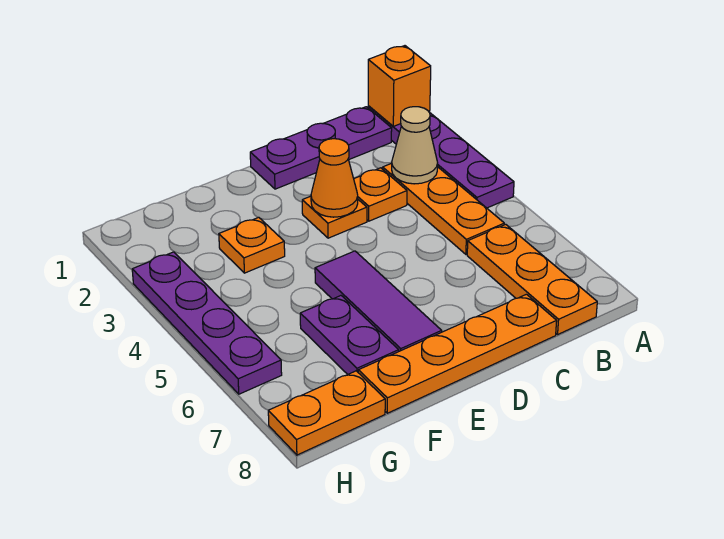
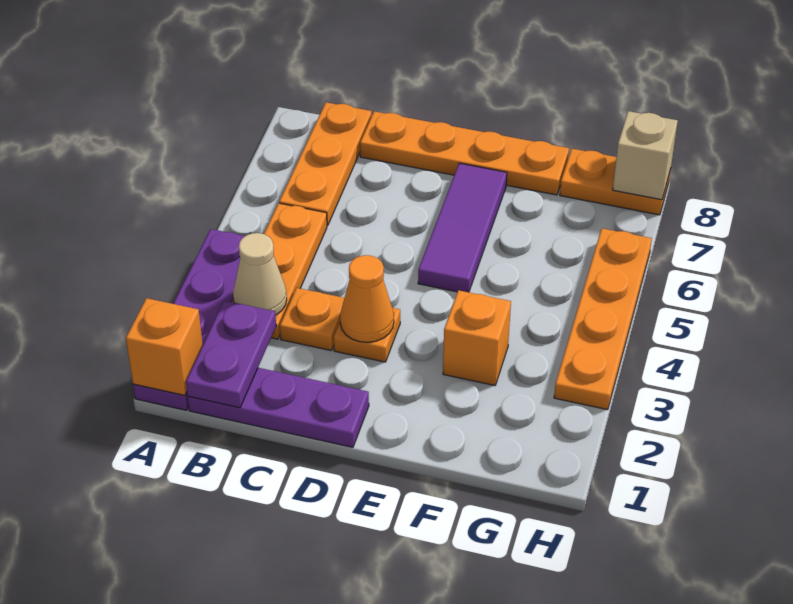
orange plate F3 level 1 -> orange brick F3 level 1
purple plate F6:F7 level 1 -> purple plate B1:B2 level 2
purple plate H3:H6 level 1 -> orange plate H3:H6 level 1
none -> tan brick H8 level 2

